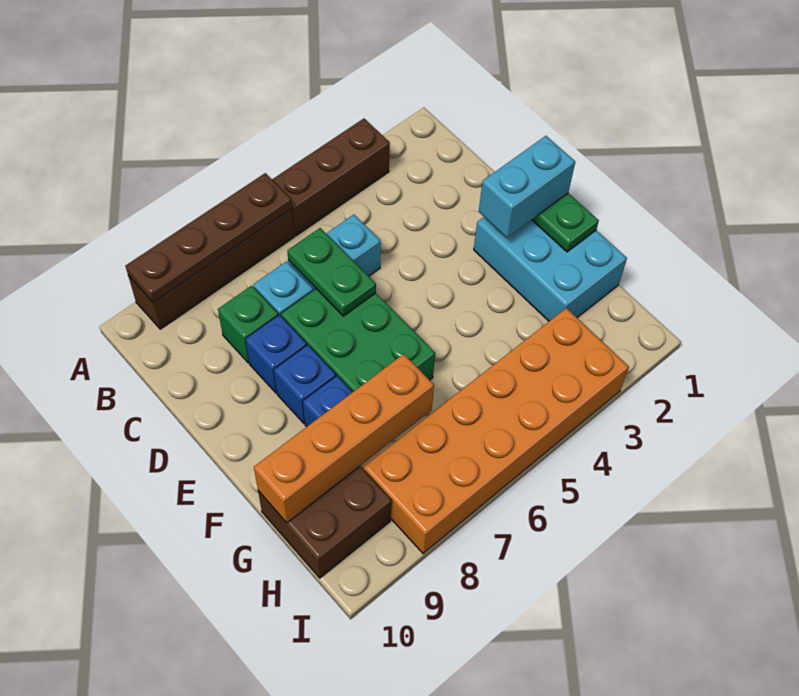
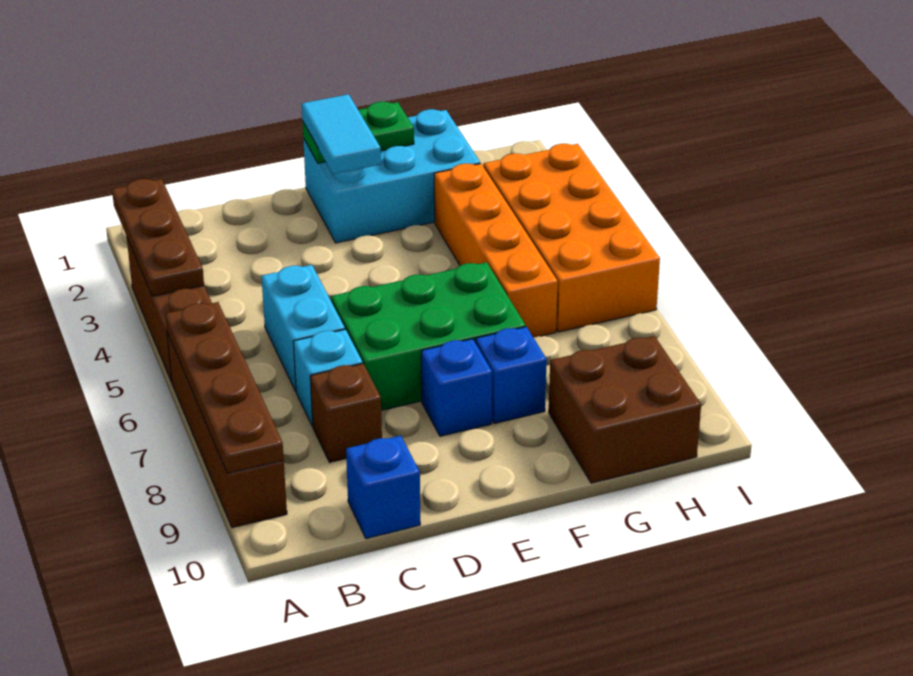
none -> brown plate A2:A4 level 2
green plate C6:D6 level 2 -> none
green brick C8 level 1 -> brown brick C8 level 1
blue brick D8 level 1 -> blue brick C10 level 1
cyan brick E1:E2 level 3 -> cyan tile E1:E2 level 3
orange brick G7:G10 level 2 -> orange brick G3:G6 level 1
orange brick H3:I8 level 1 -> orange brick H3:I6 level 1

